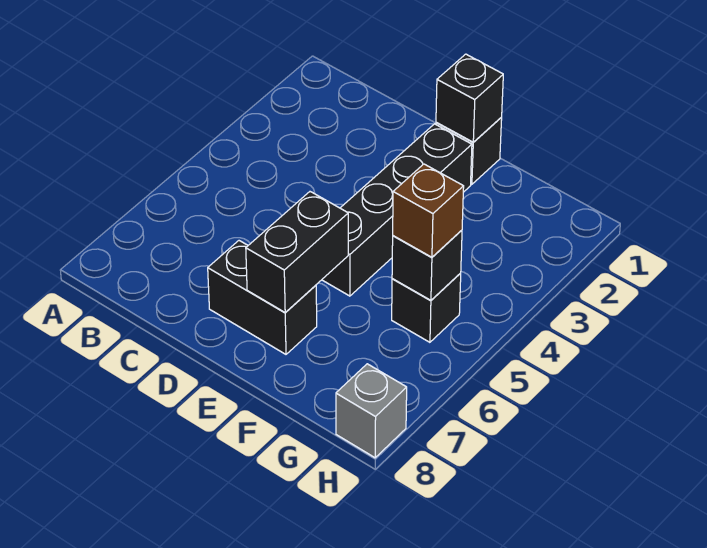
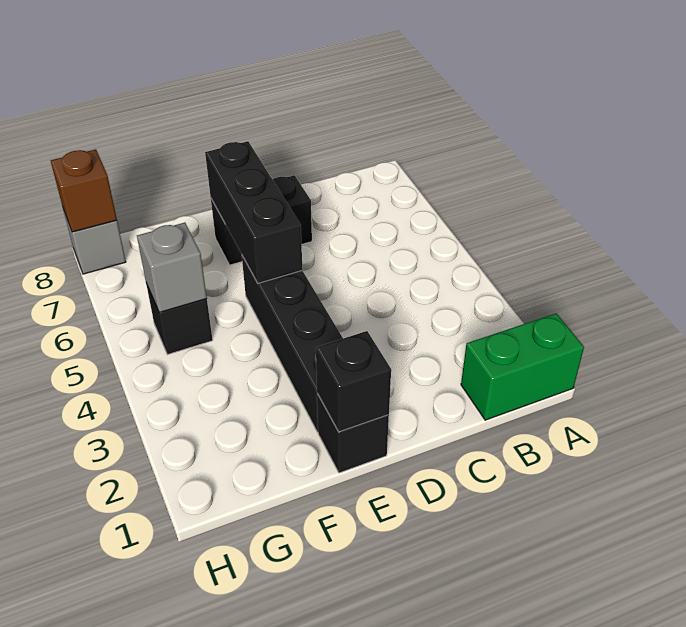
none -> green brick A1:B1 level 1
black brick E6:E7 level 2 -> black brick E5:E7 level 2
black brick G5 level 2 -> grey brick G5 level 2
brown brick G5 level 3 -> brown brick H8 level 2

